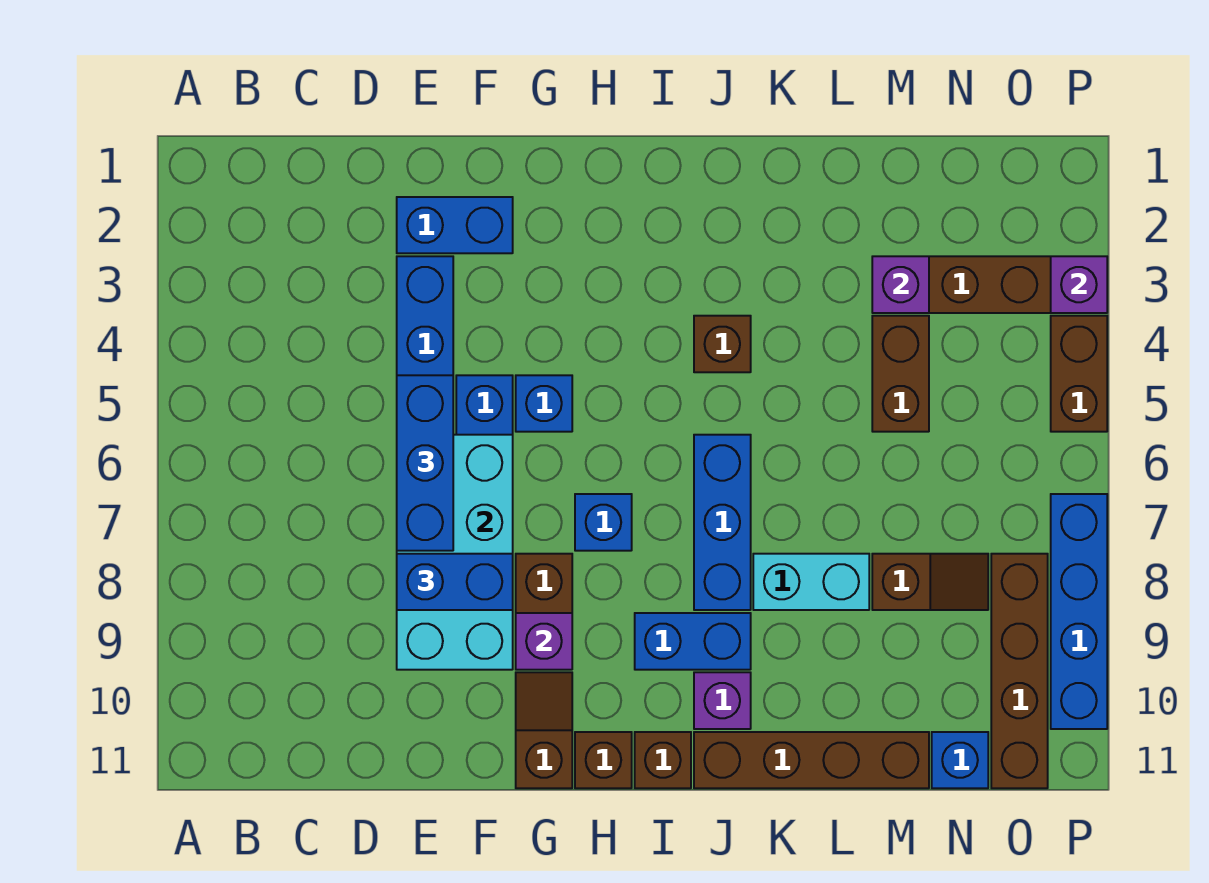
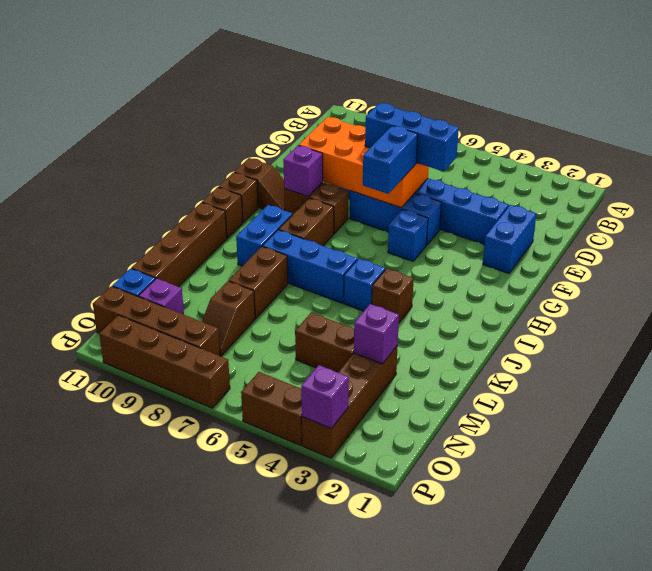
cyan brick E6:F9 level 2 -> orange brick E6:F9 level 2
blue brick E8:F8 level 3 -> blue brick F6:G6 level 3
blue brick H7 level 1 -> blue brick J5 level 1
none -> brown brick H8:I8 level 1
purple brick J10 level 1 -> purple brick N10 level 1
cyan brick K8:L8 level 1 -> brown brick K8:L8 level 1
blue brick P7:P10 level 1 -> brown brick P7:P10 level 1

